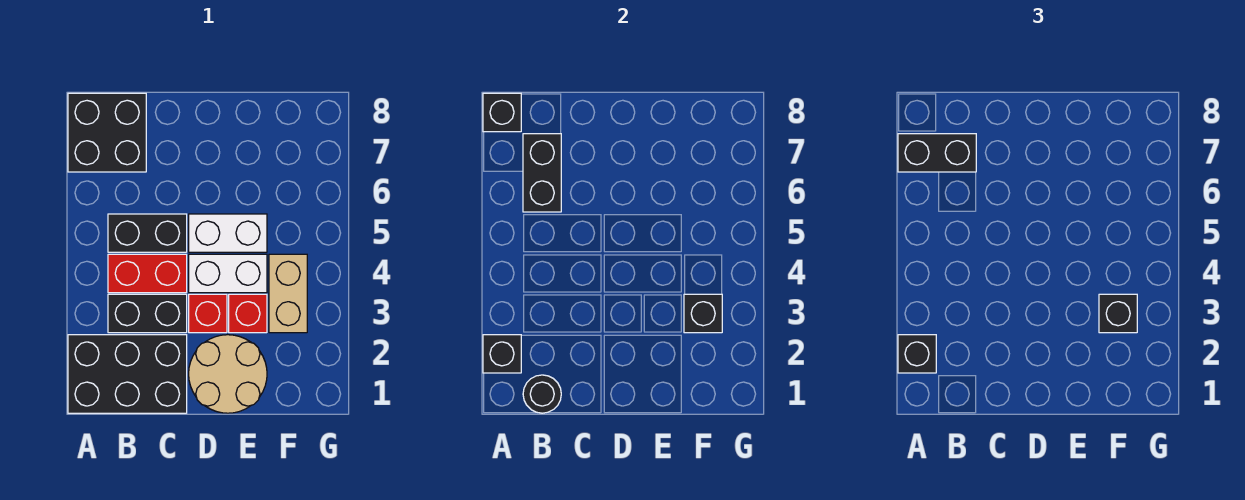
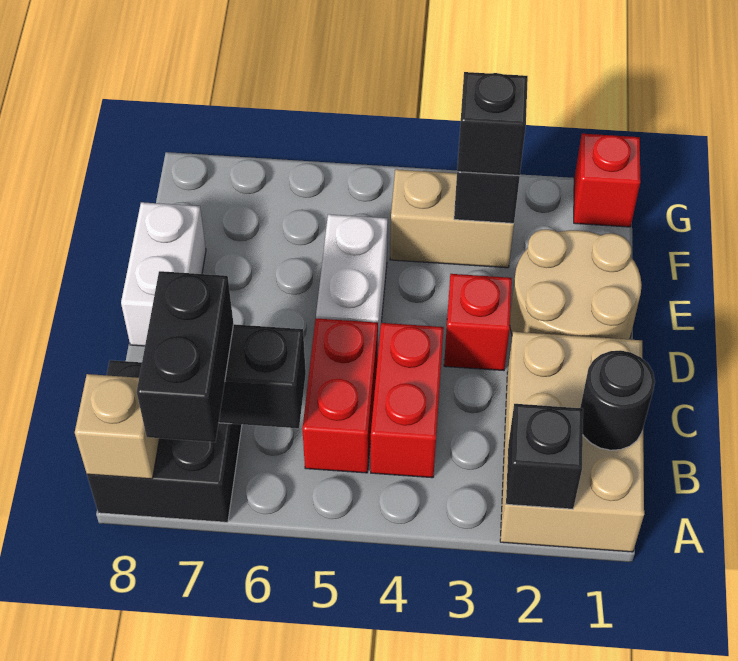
black brick A1:C2 level 1 -> tan brick A1:C2 level 1
black brick A2 level 3 -> none
black brick A8 level 2 -> tan brick A8 level 2
black brick B3:C3 level 1 -> none
black brick B5:C5 level 1 -> red brick B5:C5 level 1
white brick D4:E4 level 1 -> white brick D8:E8 level 1
red brick E3 level 1 -> red brick G1 level 1

